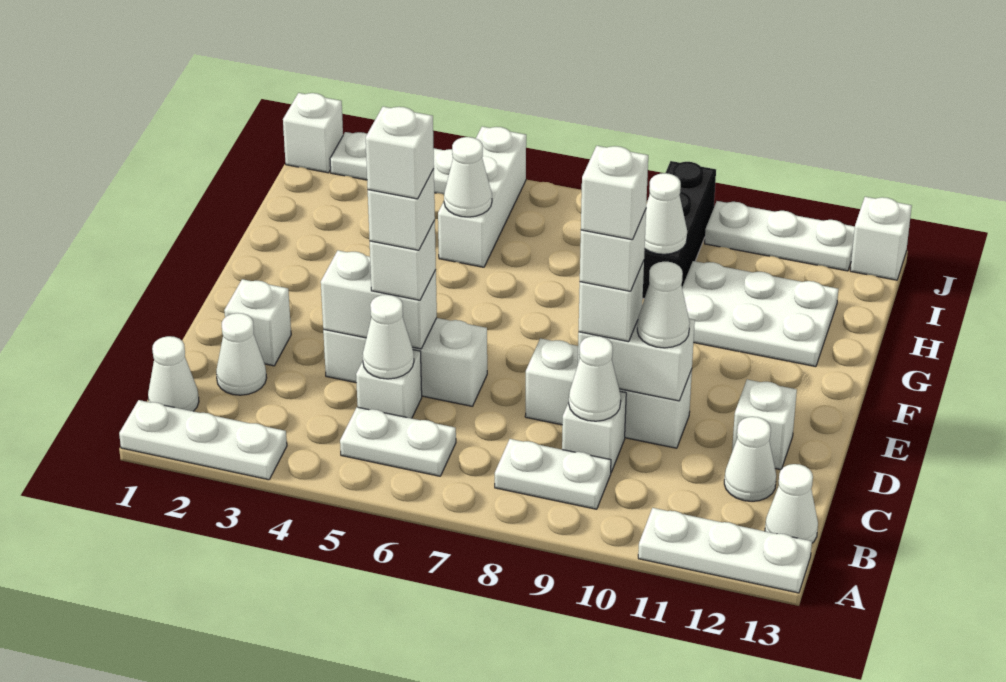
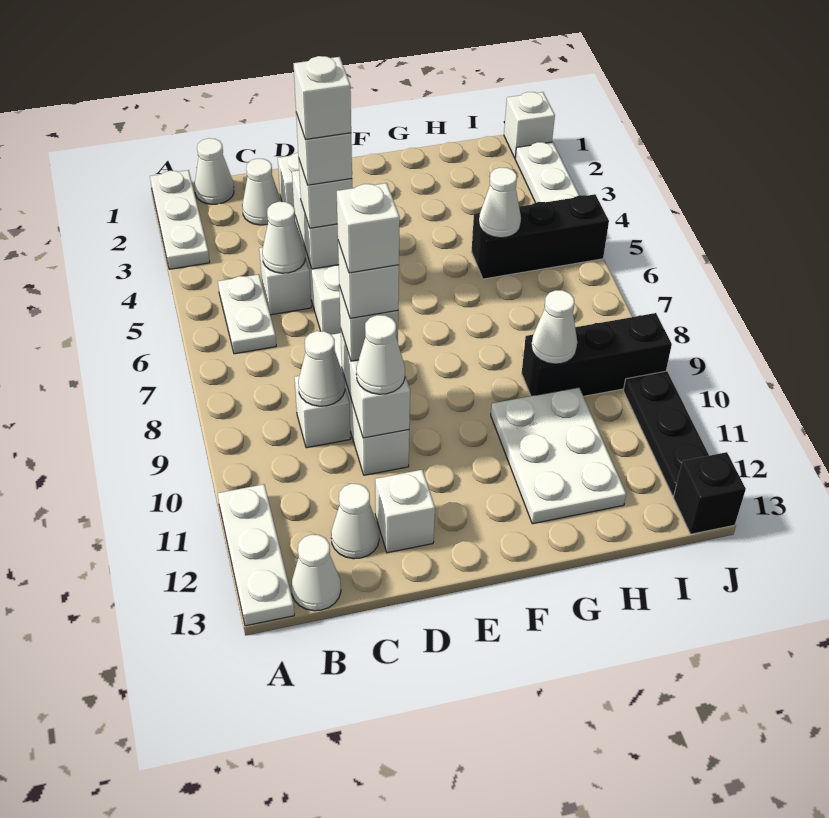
white plate B8:B9 level 1 -> none
white brick H5:J5 level 1 -> black brick H5:J5 level 1
white plate J10:J12 level 1 -> black plate J10:J12 level 1
white brick J13 level 1 -> black brick J13 level 1

